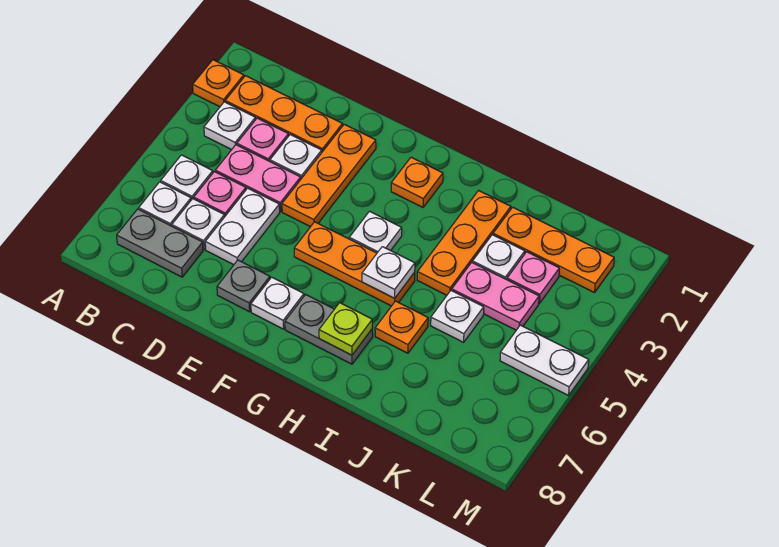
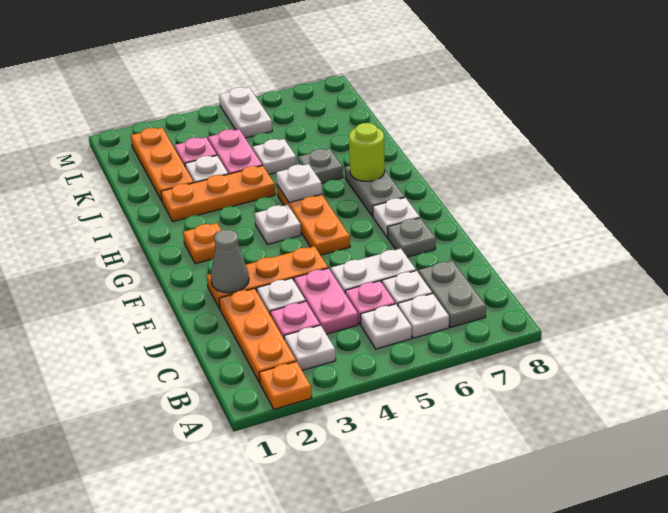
none -> grey cone E2 level 2
lime plate H7 level 2 -> lime round brick H7 level 2
orange plate I6 level 1 -> grey plate I6 level 1

